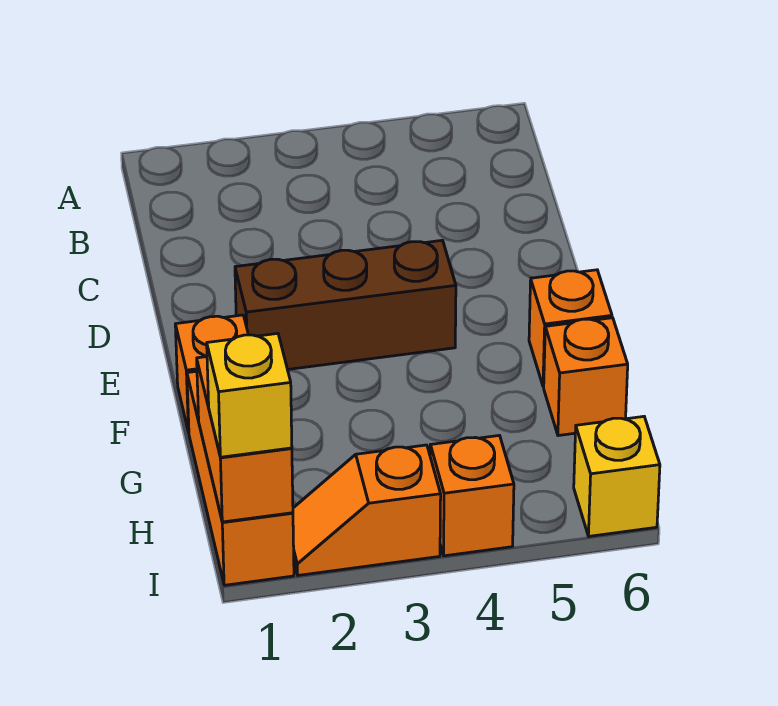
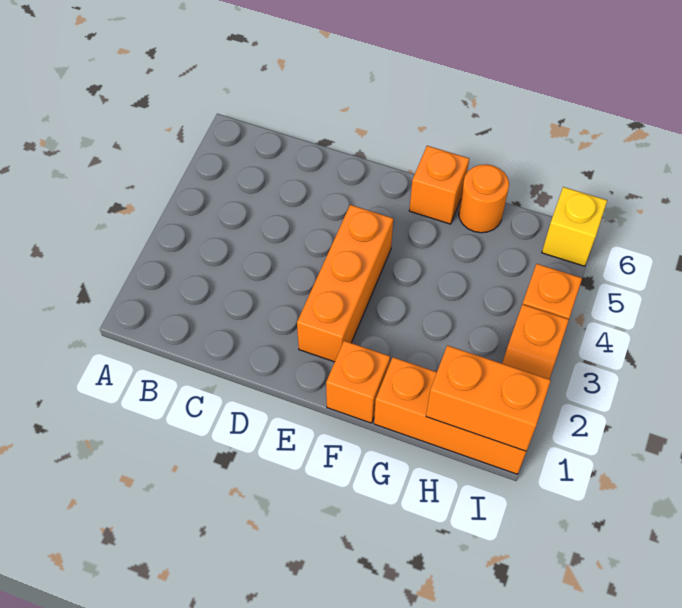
brown brick E2:E4 level 1 -> orange brick E2:E4 level 1
orange brick G6 level 1 -> orange round brick G6 level 1
yellow brick I1 level 3 -> none

